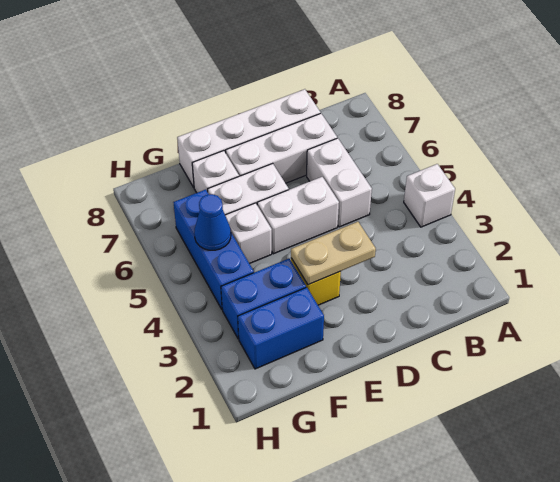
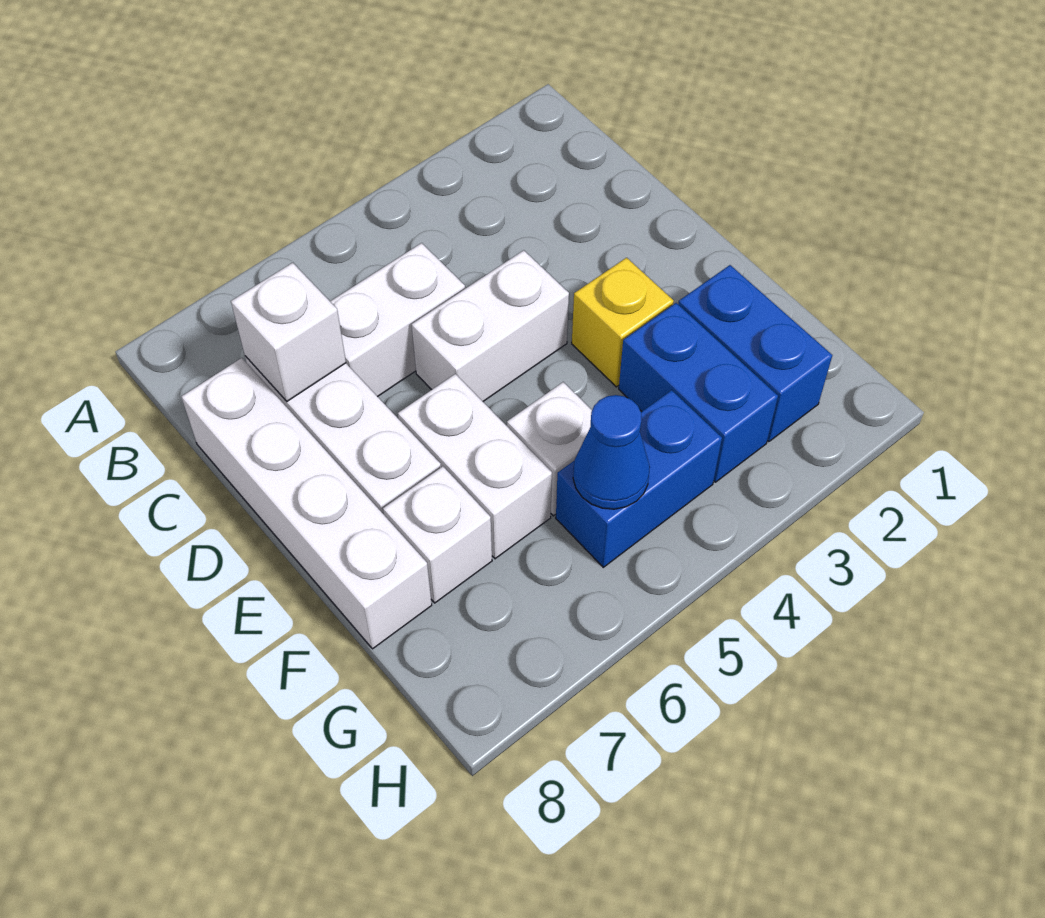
white brick A4 level 1 -> white brick C7 level 2
tan plate D3:E3 level 2 -> none
white brick D5:E5 level 1 -> white brick D4:D5 level 1
blue brick G4:G6 level 1 -> blue brick G4:G5 level 1

